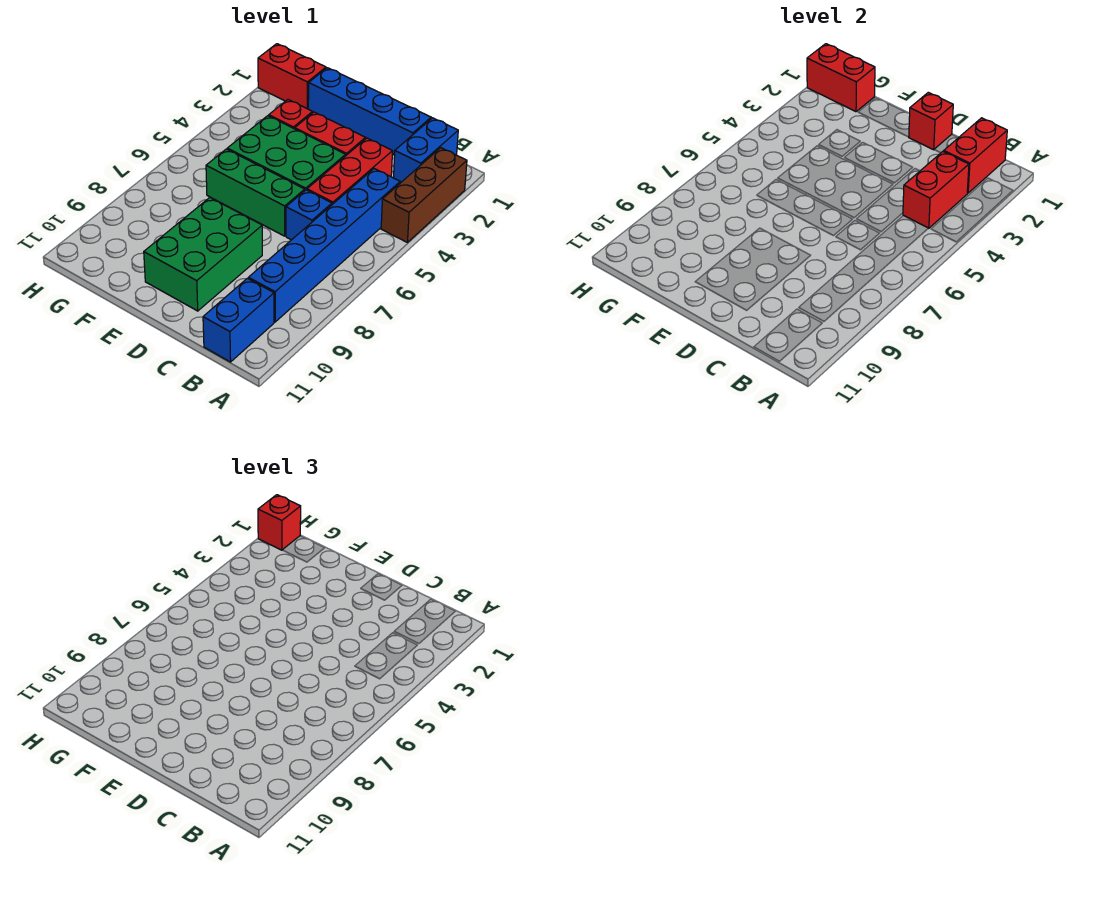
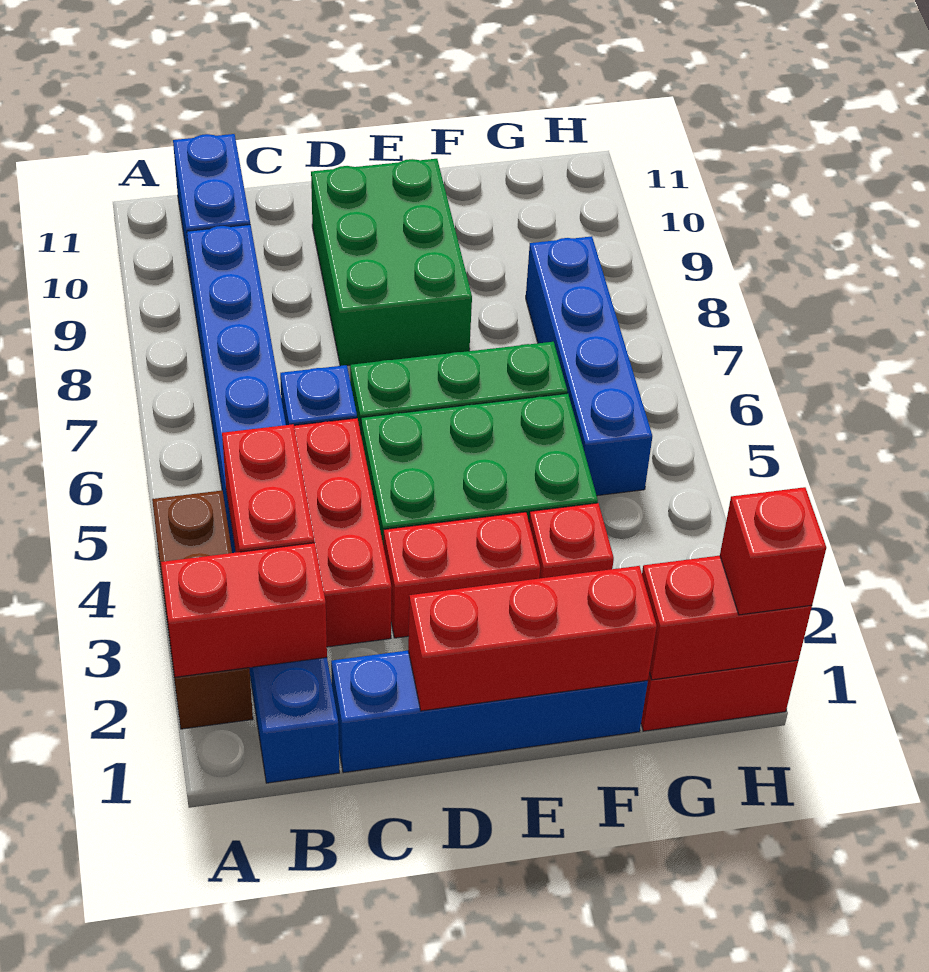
red brick B1:B2 level 2 -> red brick A2:B2 level 2
red brick D1 level 2 -> red brick D1:F1 level 2
none -> blue brick G5:G8 level 1

